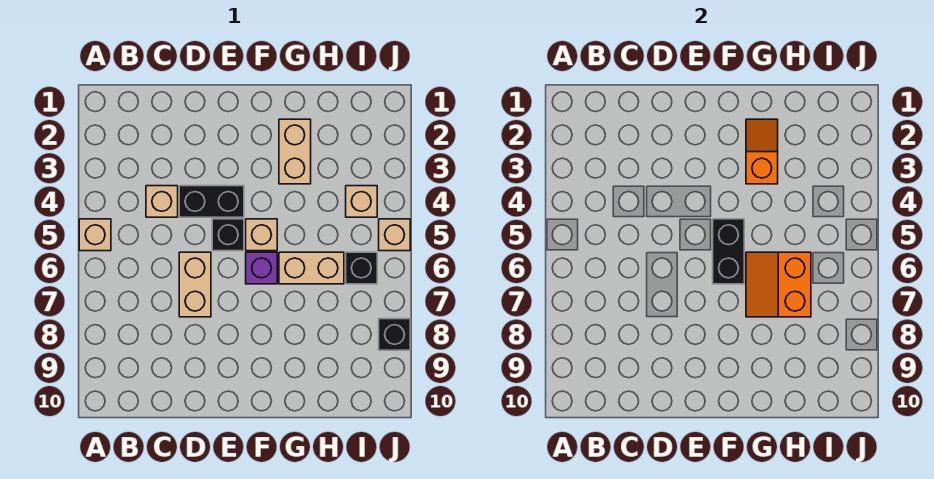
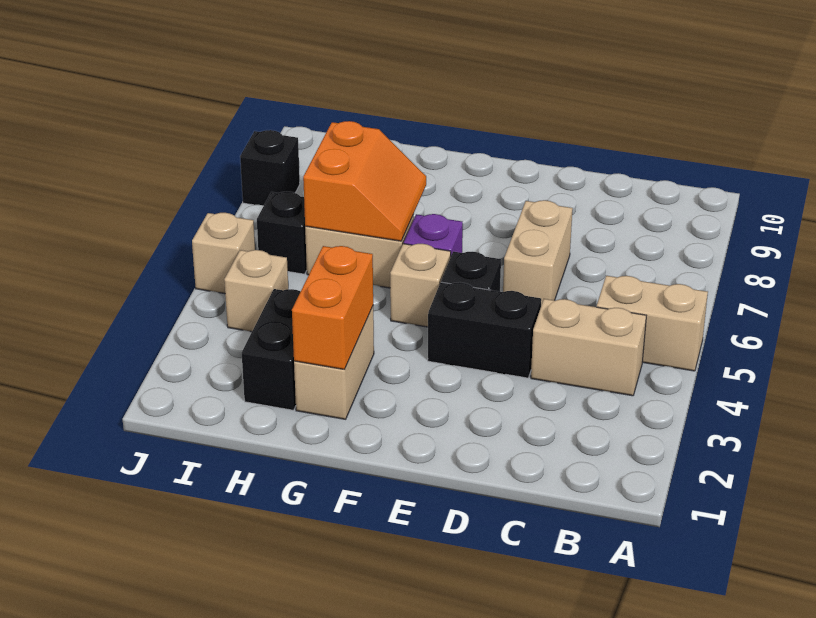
tan brick A5 level 1 -> tan brick A5:B5 level 1
tan brick C4 level 1 -> tan brick B4:C4 level 1
black brick F5:F6 level 2 -> black brick H2:H3 level 1
orange slope G2:G3 level 2 top 3 -> orange brick G2:G3 level 2

